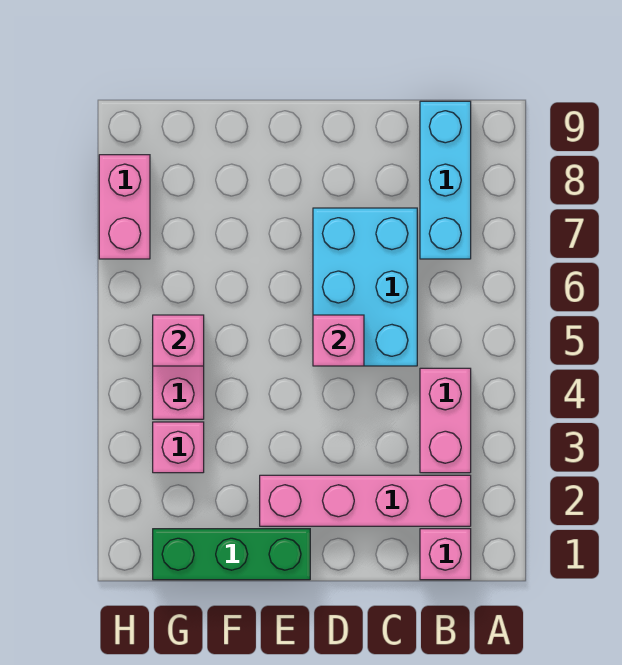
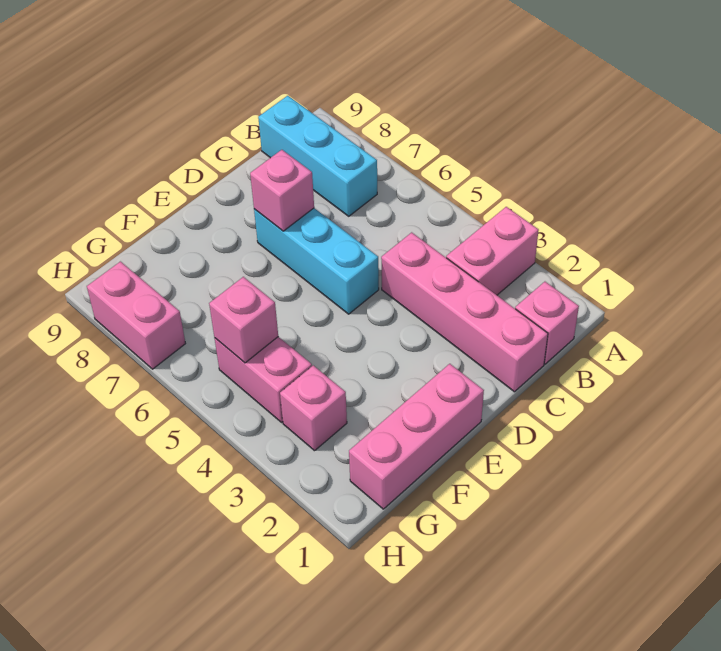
pink brick B2:E2 level 1 -> pink brick C1:C4 level 1
pink brick B3:B4 level 1 -> pink brick A3:B3 level 1
cyan brick C5:D7 level 1 -> cyan brick D5:D7 level 1
pink brick D5 level 2 -> pink brick D7 level 2
green brick E1:G1 level 1 -> pink brick E1:G1 level 1

